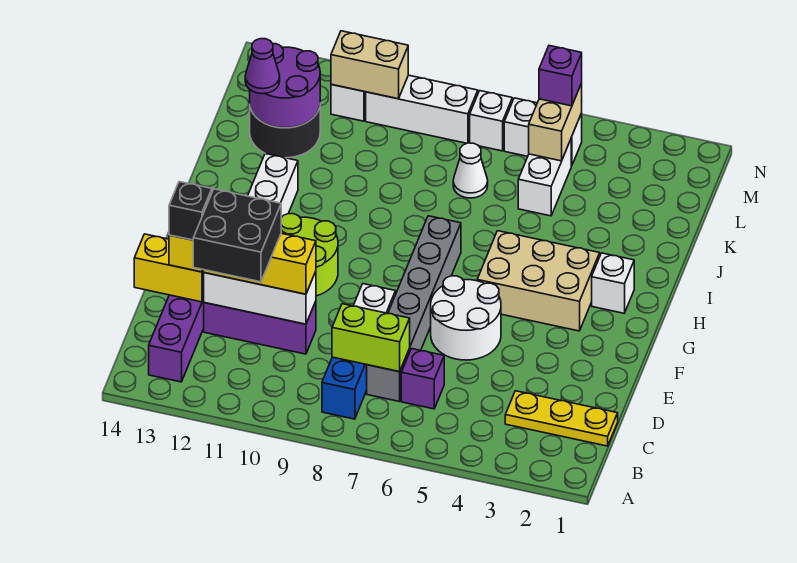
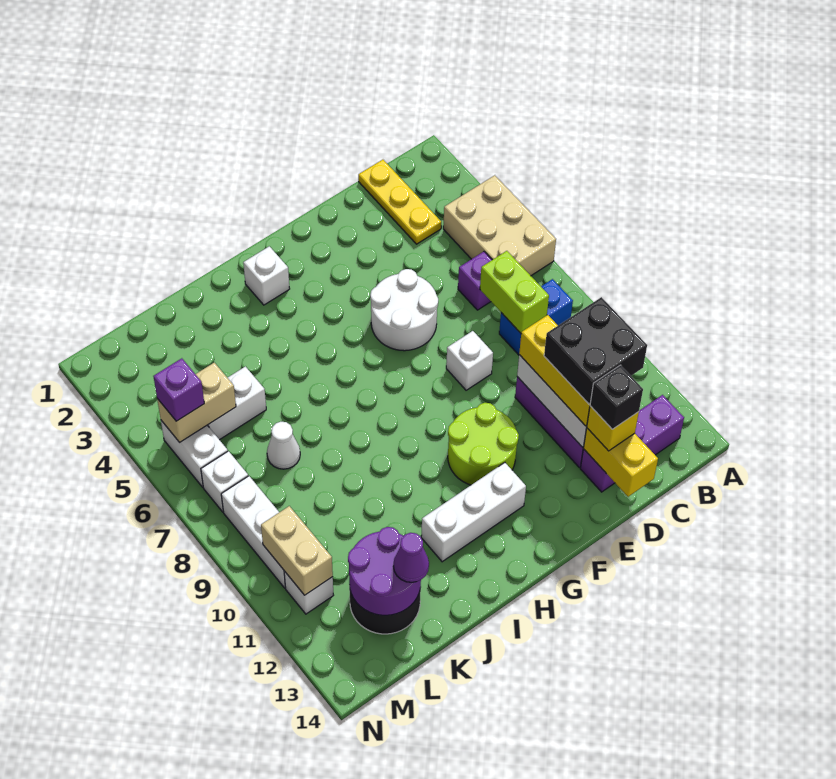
grey brick C7:H7 level 1 -> none
tan brick G3:H5 level 1 -> tan brick A4:B6 level 1

